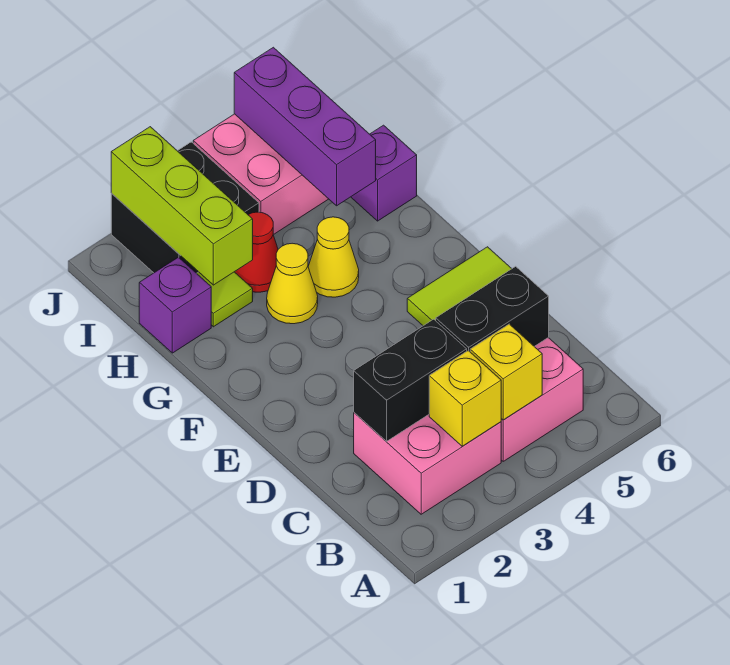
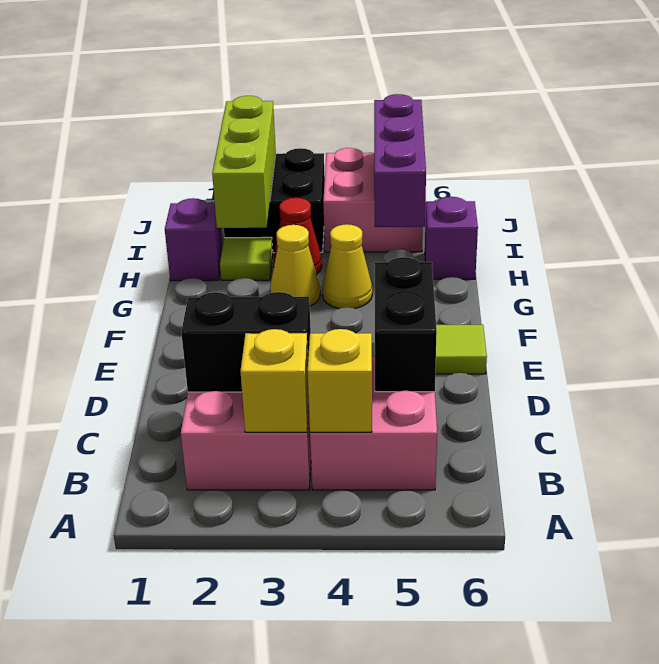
black brick C4:C5 level 2 -> black brick C5:D5 level 2

